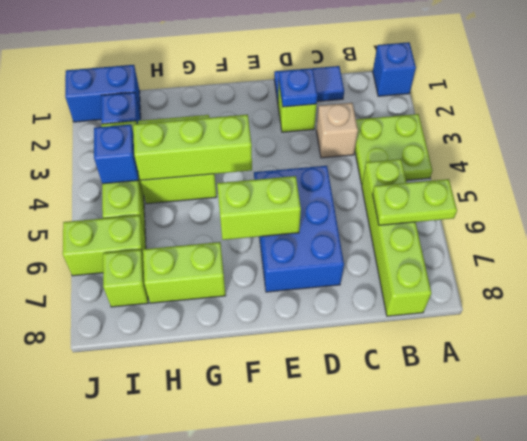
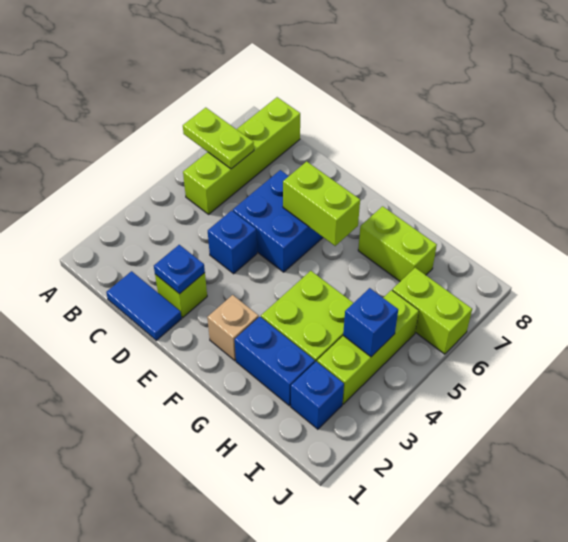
blue brick A1 level 1 -> blue brick D4 level 1
lime plate A3:B4 level 1 -> none
tan brick C3 level 1 -> tan brick F2 level 1
blue brick D5:E7 level 1 -> blue brick D5:E6 level 1
lime brick F4:H4 level 2 -> none
blue brick I1:J1 level 1 -> blue brick G2:H2 level 1
lime brick I7 level 1 -> none

